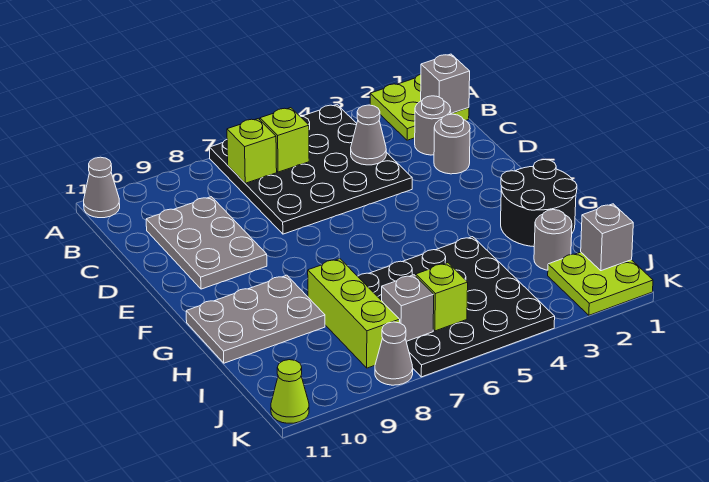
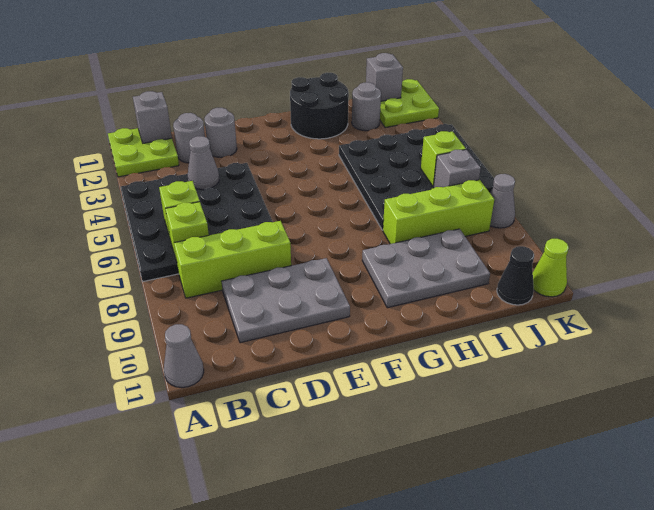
none -> lime brick B8:D8 level 1
grey plate G9:H11 level 1 -> grey plate G9:I10 level 1
none -> black cone J11 level 1

